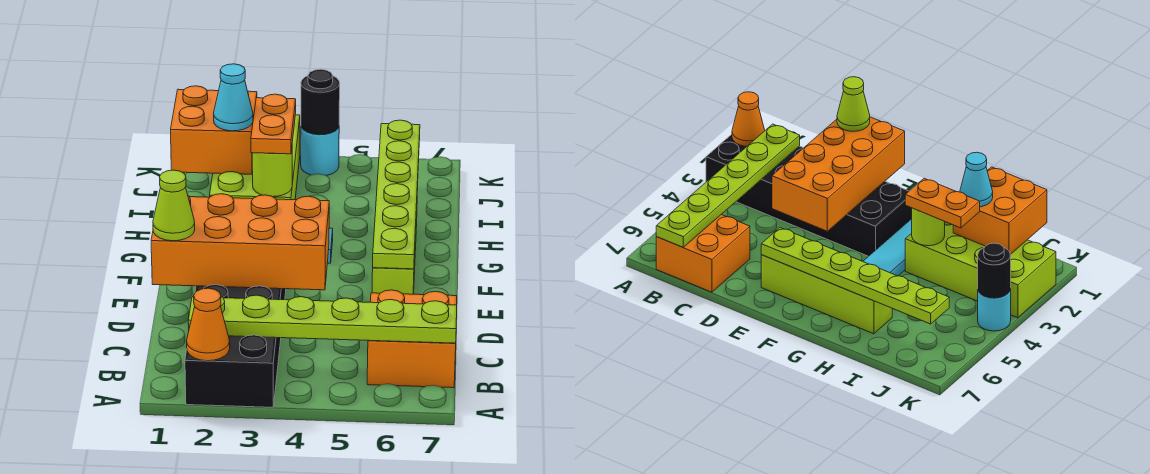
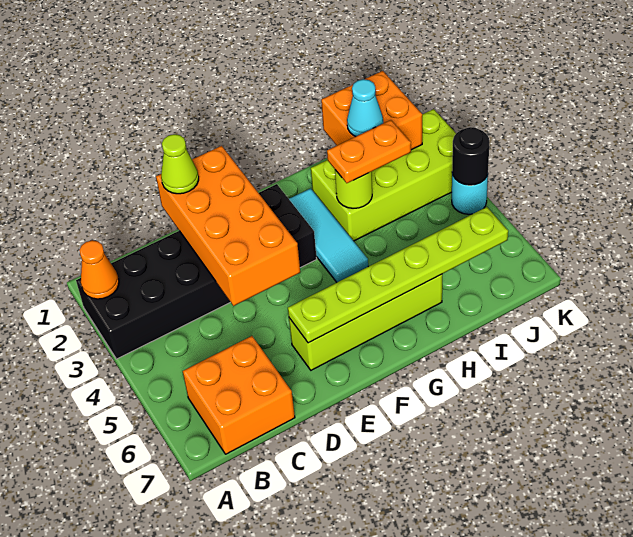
lime plate B2:B7 level 2 -> none

